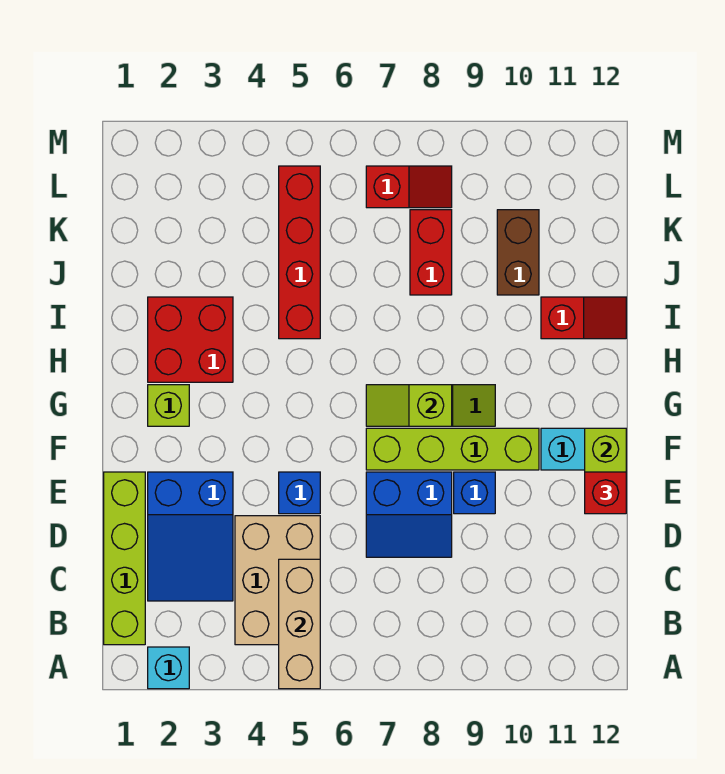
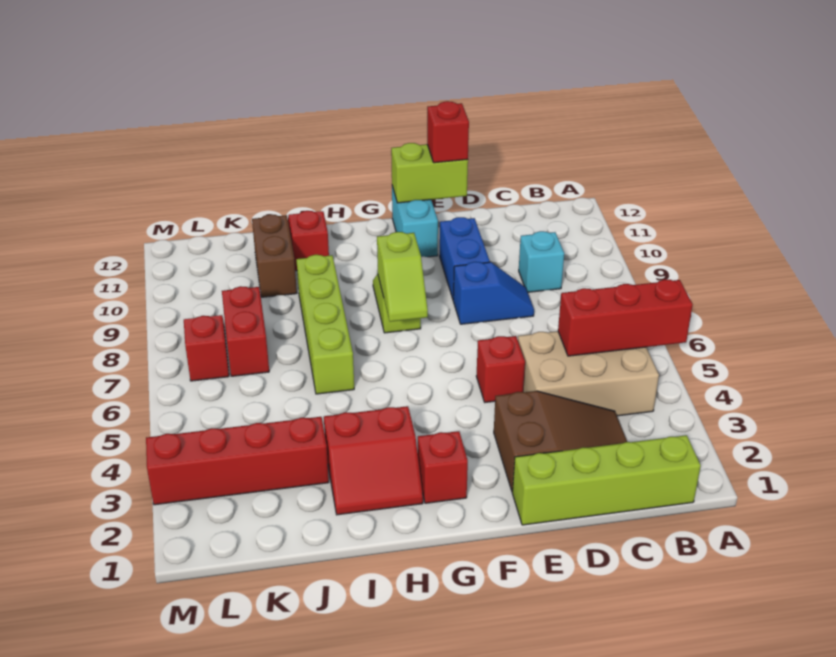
cyan brick A2 level 1 -> cyan brick C9 level 1
tan brick A5:C5 level 2 -> red brick A5:C5 level 2
blue slope C2:E3 level 1 top E -> brown slope C2:E3 level 1 top E
blue slope D7:E8 level 1 top E -> blue slope D8:E8 level 1 top E
blue brick E5 level 1 -> red brick E5 level 1
blue brick E9 level 1 -> blue brick E9:E10 level 1
lime brick F7:F10 level 1 -> lime brick I6:I9 level 1
lime brick G2 level 1 -> red brick G2 level 1
red brick H2:I3 level 1 -> red slope H2:I3 level 1 top 3
red brick I5:L5 level 1 -> red brick J3:M3 level 1
red brick J8:K8 level 1 -> red brick K7:K8 level 1
brown brick J10:K10 level 1 -> brown brick J10:J11 level 1

